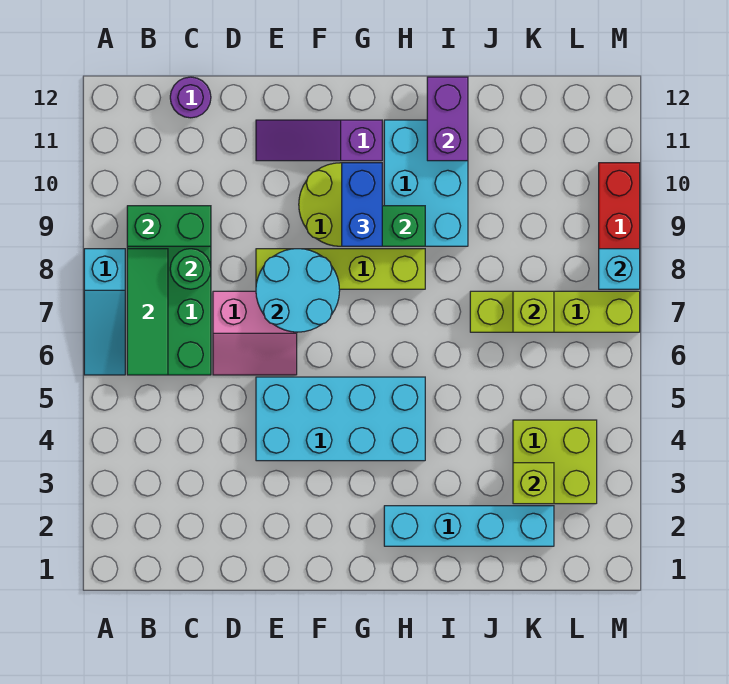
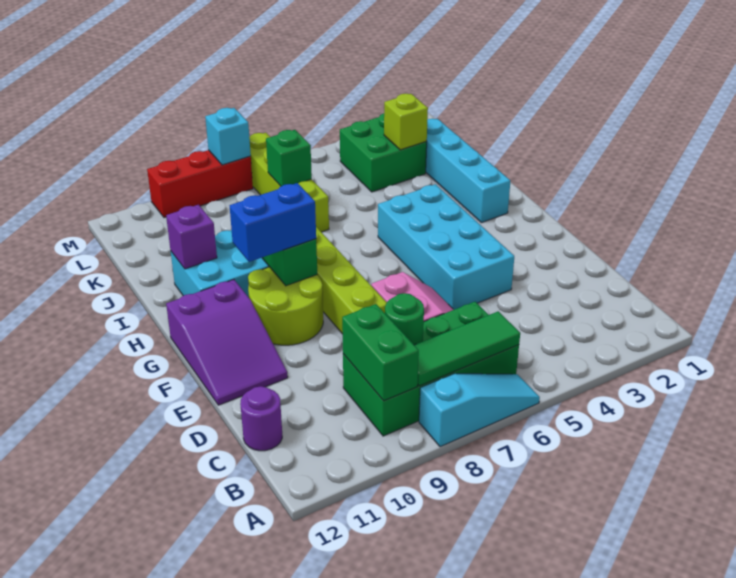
cyan round brick E7:F8 level 2 -> none
purple slope E11:G11 level 1 top G -> purple slope E11:G12 level 1 top G
purple brick I11:I12 level 2 -> purple brick I11 level 2
lime brick K3:L4 level 1 -> green brick K3:L4 level 1
lime brick K7 level 2 -> green brick K7 level 2

